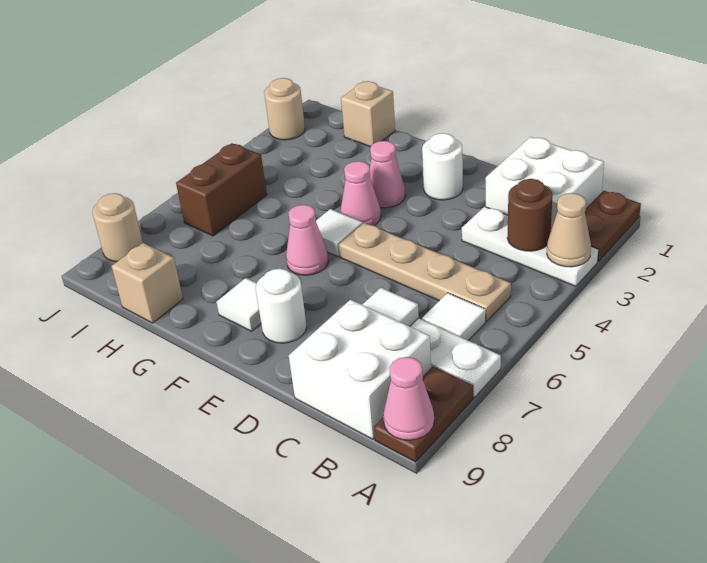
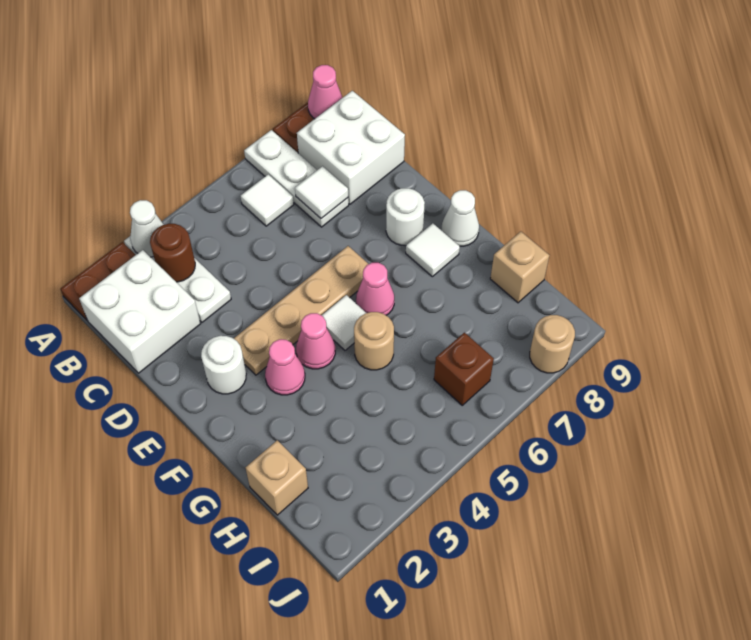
tan cone A3 level 2 -> white cone A3 level 2
tan plate B5:E5 level 1 -> tan plate E3:E6 level 1
none -> white cone F9 level 1
brown brick I5:I6 level 1 -> brown brick I6 level 1
tan round brick J2 level 1 -> tan round brick G5 level 1

